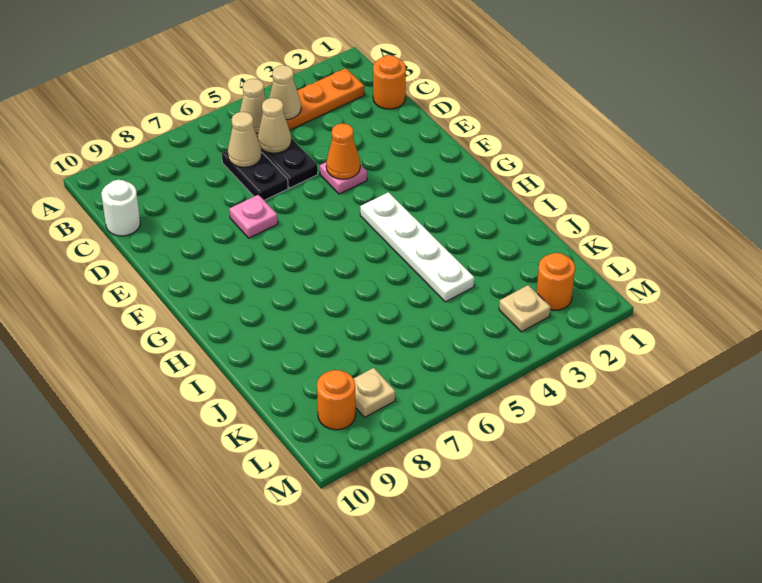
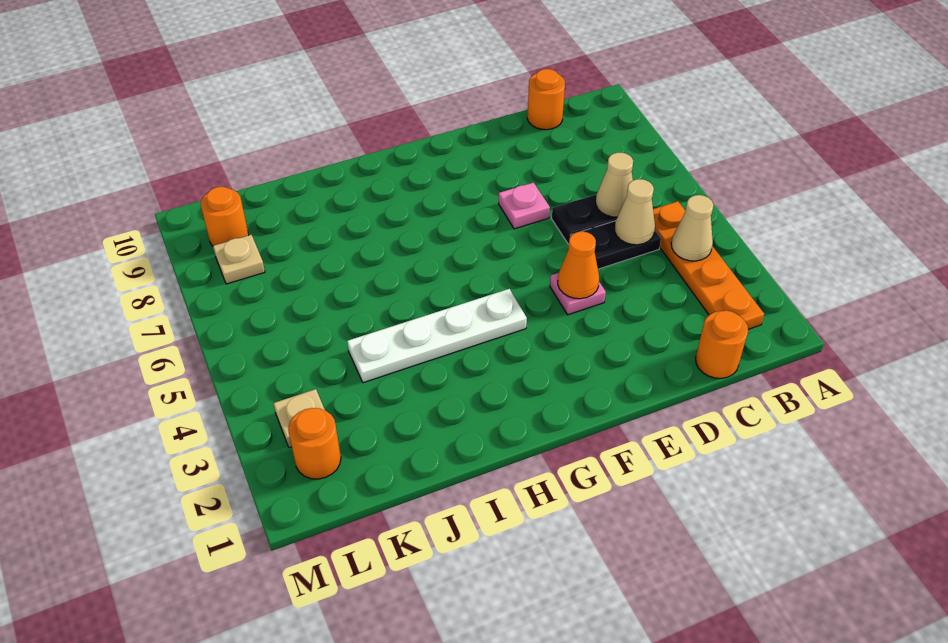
tan cone B5 level 2 -> none
white round brick C10 level 1 -> orange round brick C10 level 1

